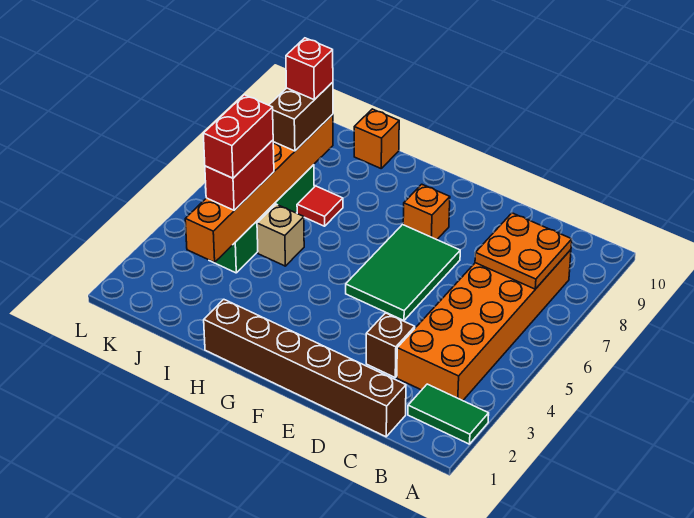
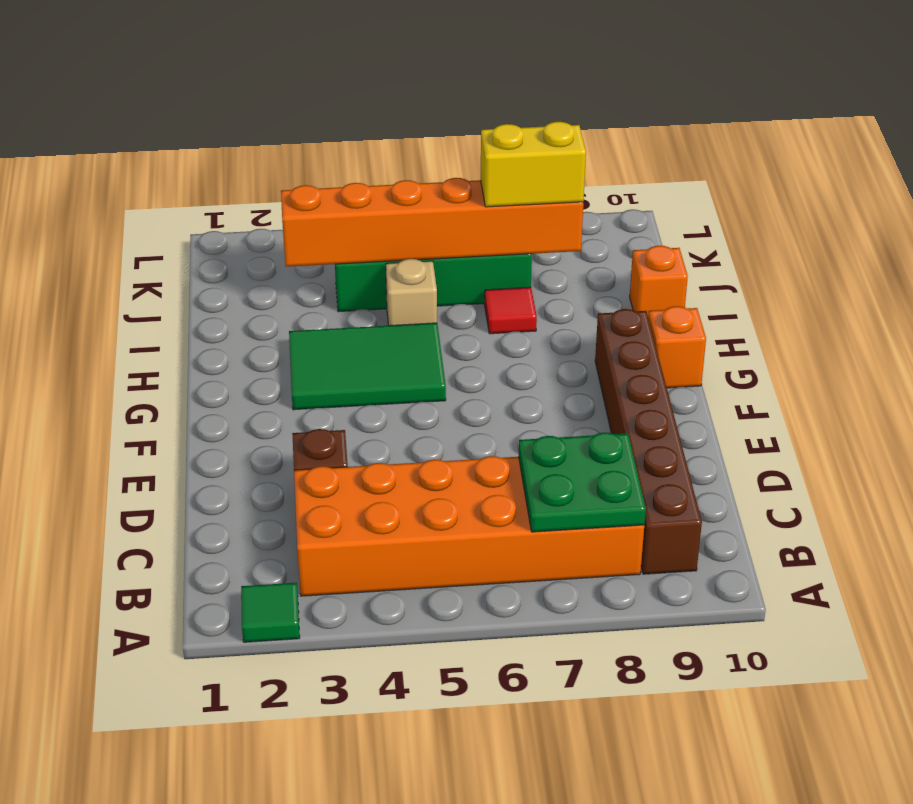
green tile A2:B2 level 1 -> green tile A2 level 1
orange plate B7:C8 level 2 -> green plate B7:C8 level 2
brown brick C1:H1 level 1 -> brown brick B9:G9 level 1
green tile E5:F7 level 1 -> green tile G3:H5 level 1
orange brick F8 level 1 -> orange brick G10 level 1
red brick J4:J5 level 3 -> none
red brick J4:J5 level 4 -> none
brown brick J7:J8 level 3 -> yellow brick J7:J8 level 3
red brick J8 level 4 -> none

